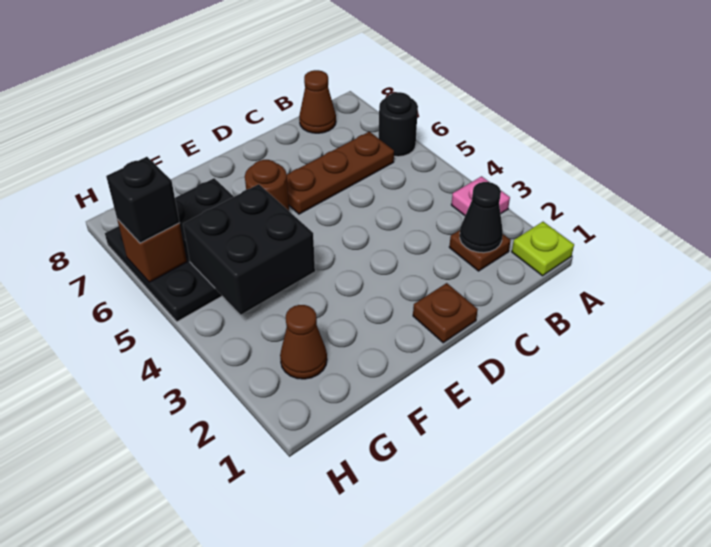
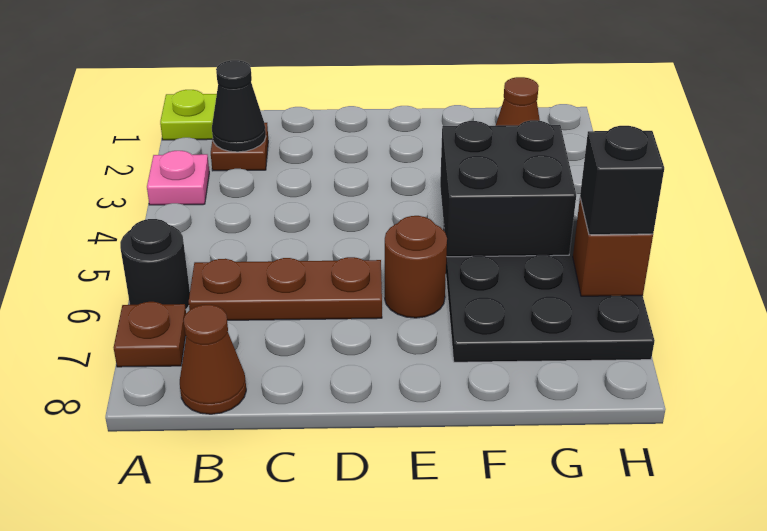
brown plate D1 level 1 -> brown plate A7 level 1

